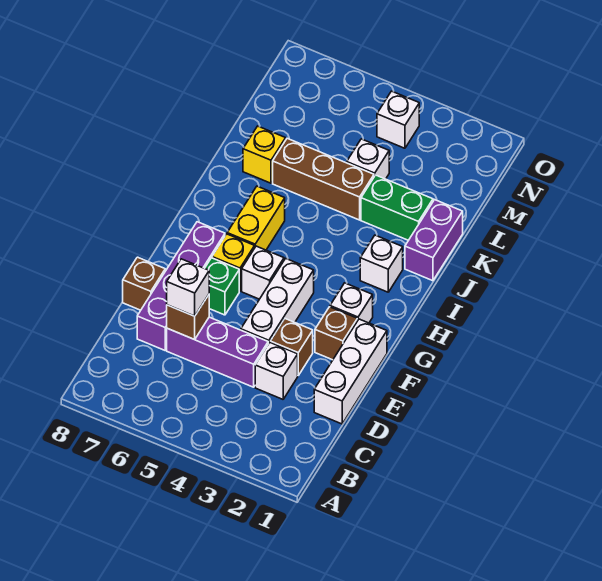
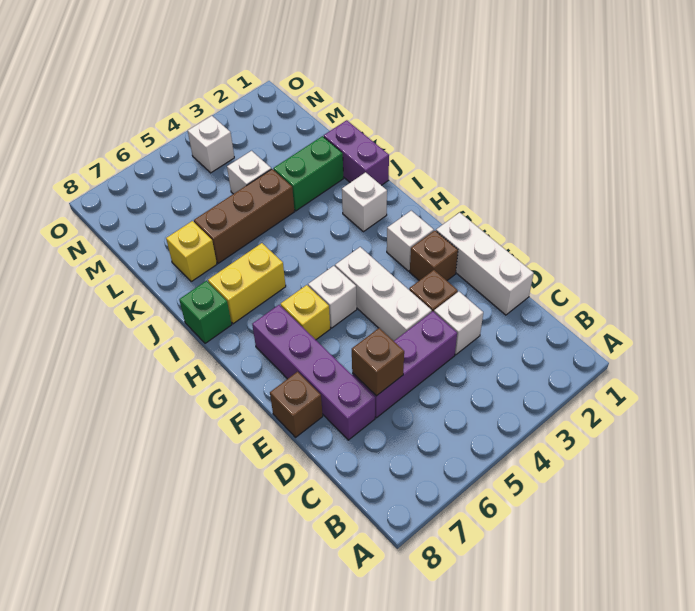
white brick D6 level 3 -> none
green brick F6 level 1 -> green brick I8 level 1
yellow brick H6:I6 level 1 -> yellow brick I6:I7 level 1

